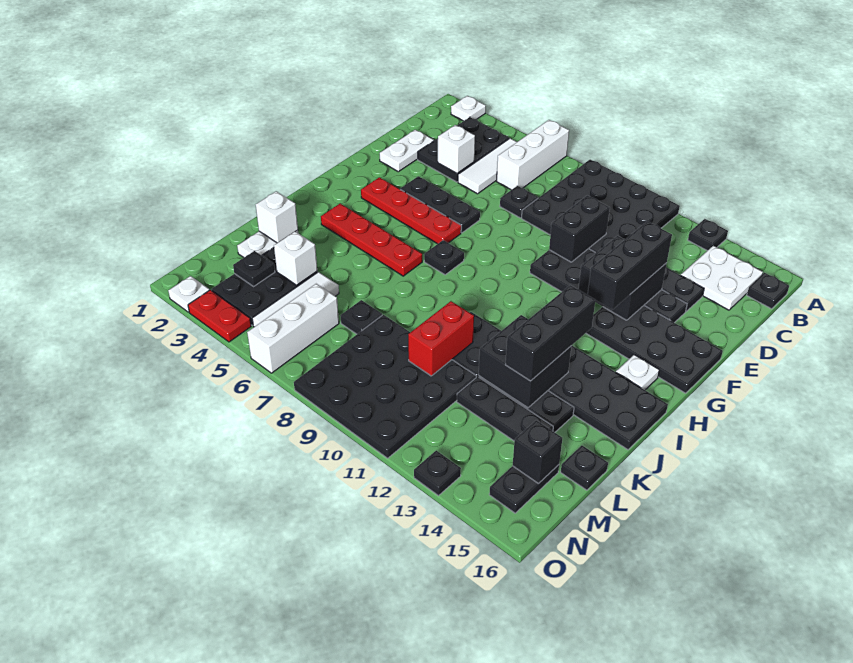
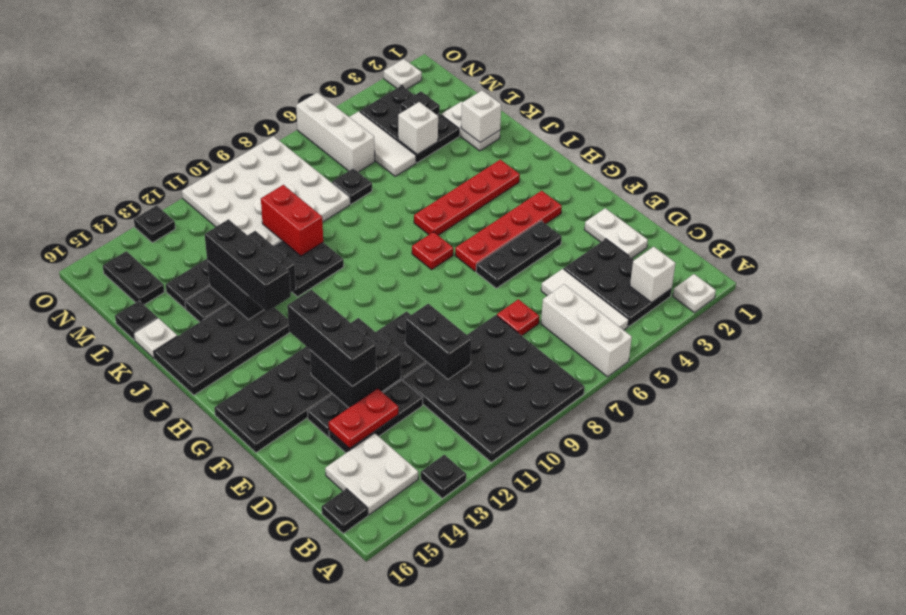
white brick D4 level 2 -> white brick B3 level 2
black plate D7 level 1 -> red plate D7 level 1
black plate H7 level 1 -> red plate H7 level 1
white plate H15 level 1 -> white plate K16 level 1
black plate L8:O11 level 1 -> white plate L8:O11 level 1
black brick M15 level 2 -> none
red plate O3:O4 level 1 -> red plate D13:D14 level 2

